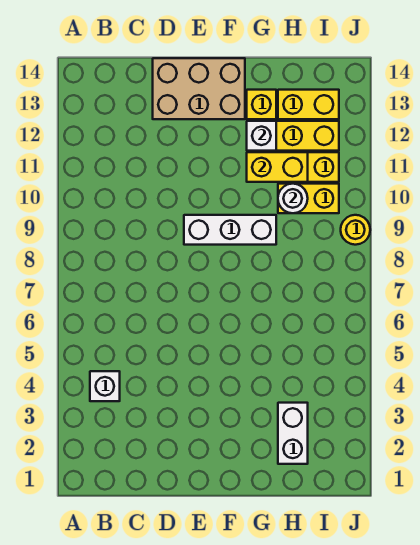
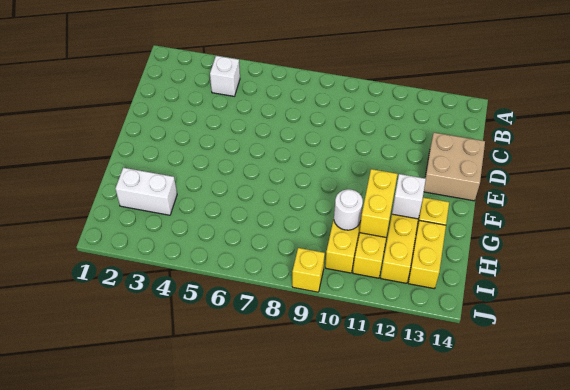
tan brick D13:F14 level 1 -> tan brick D13:E14 level 1
white brick E9:G9 level 1 -> none
yellow round brick J9 level 1 -> yellow brick J9 level 1

